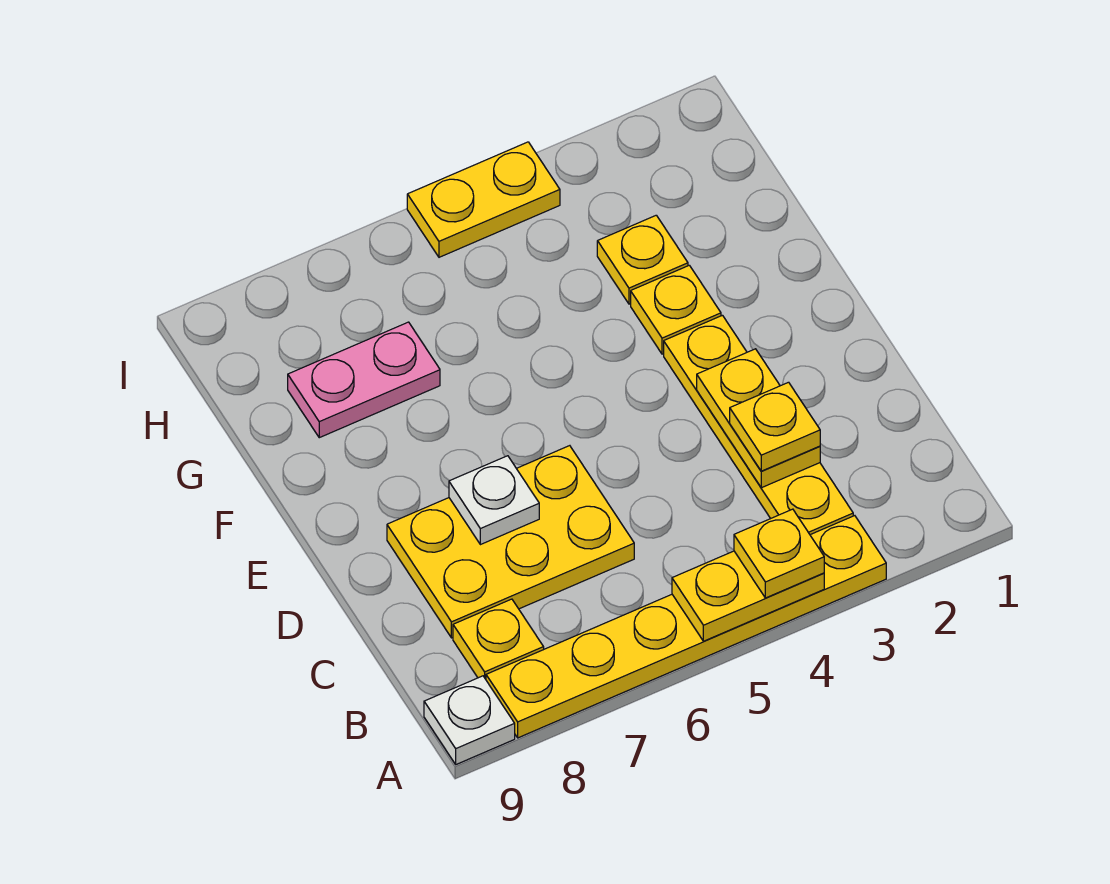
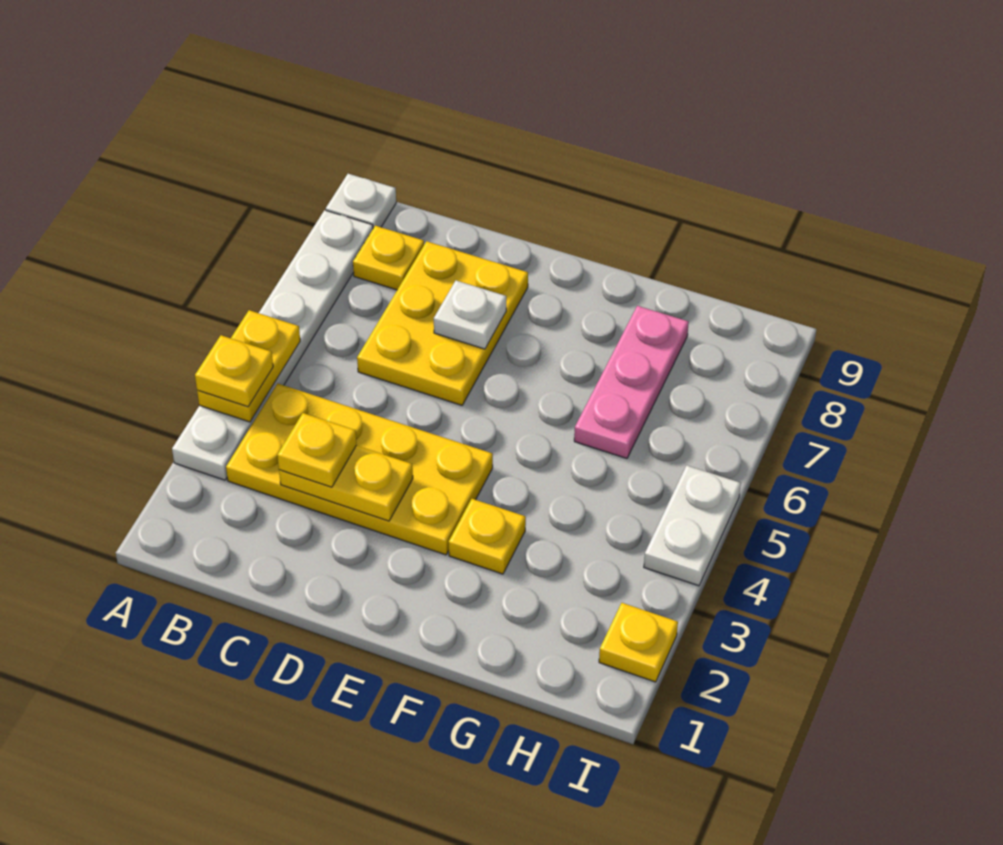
yellow plate A3:A8 level 1 -> white plate A3:A8 level 1
yellow plate B3:E3 level 1 -> yellow plate B3:E4 level 1
yellow plate G3 level 1 -> yellow plate I2 level 1
pink plate G7:G8 level 1 -> pink plate G6:G8 level 1
yellow plate I4:I5 level 1 -> white plate I4:I5 level 1

